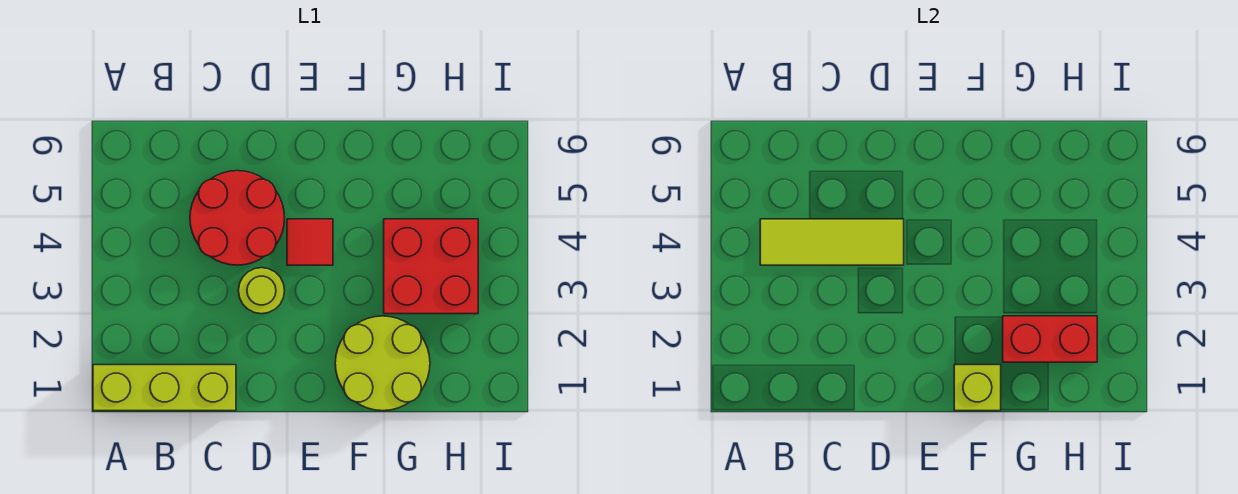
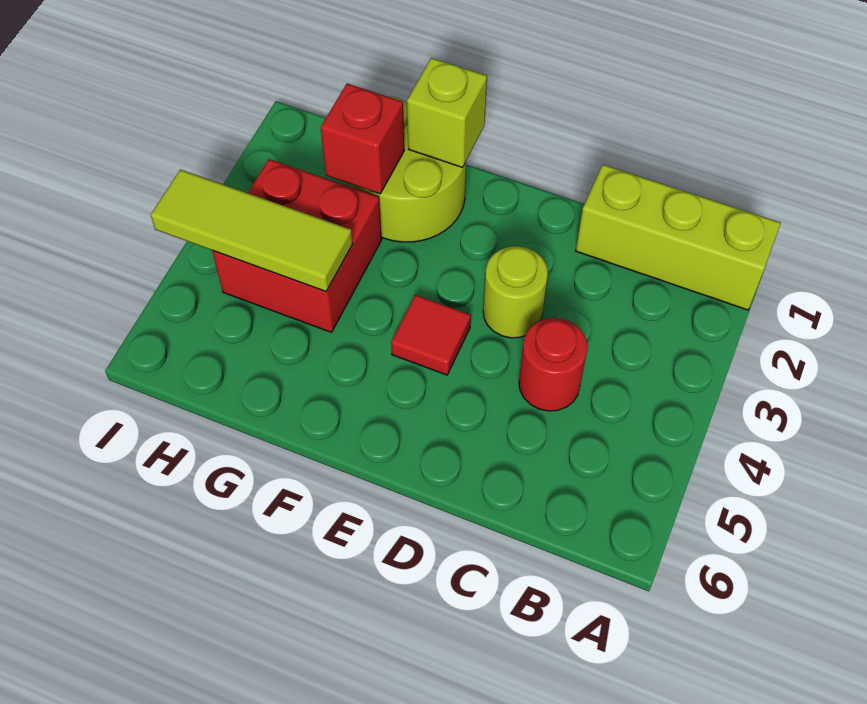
lime tile B4:D4 level 2 -> lime tile G4:I4 level 2
red round brick C4:D5 level 1 -> red round brick C4 level 1
red brick G2:H2 level 2 -> red brick G2 level 2

